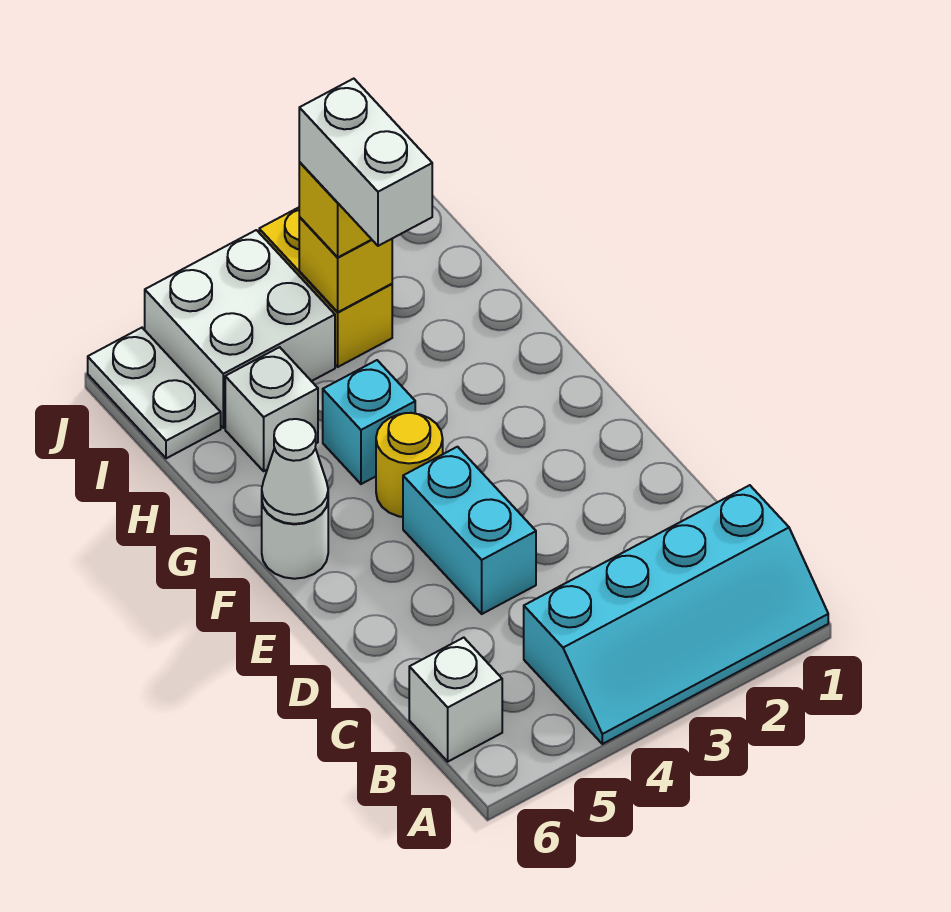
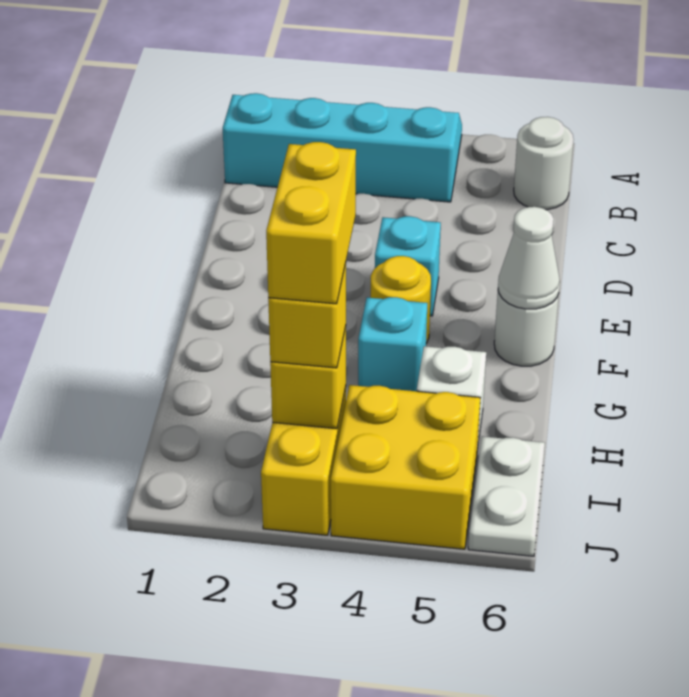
white brick B6 level 1 -> white round brick B6 level 1
cyan brick D4:E4 level 1 -> cyan brick E4 level 1
white brick H3:I3 level 4 -> yellow brick H3:I3 level 4
white brick I4:J5 level 1 -> yellow brick I4:J5 level 1

